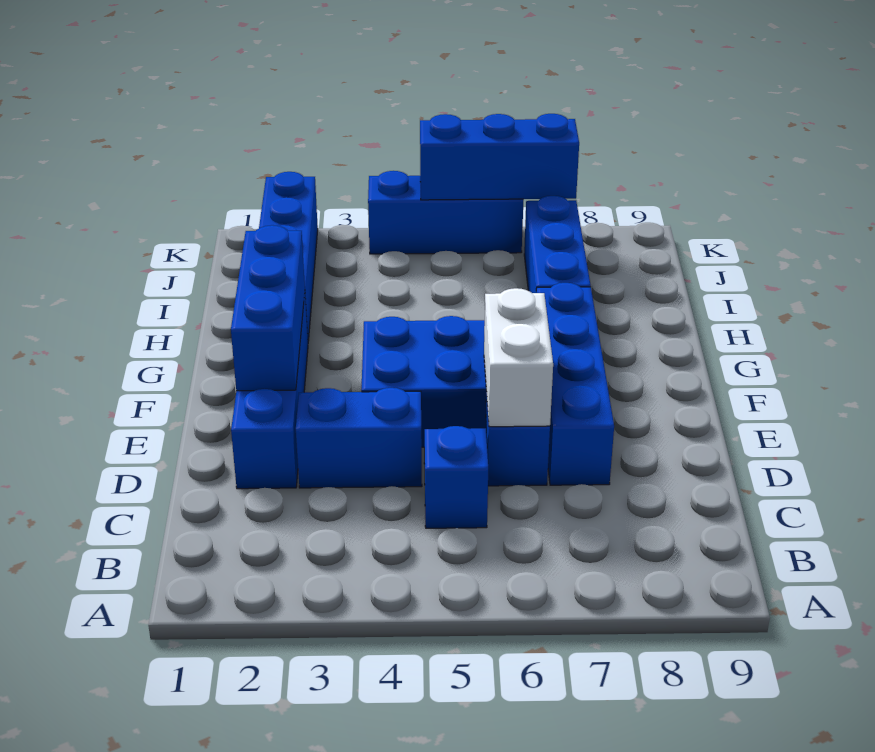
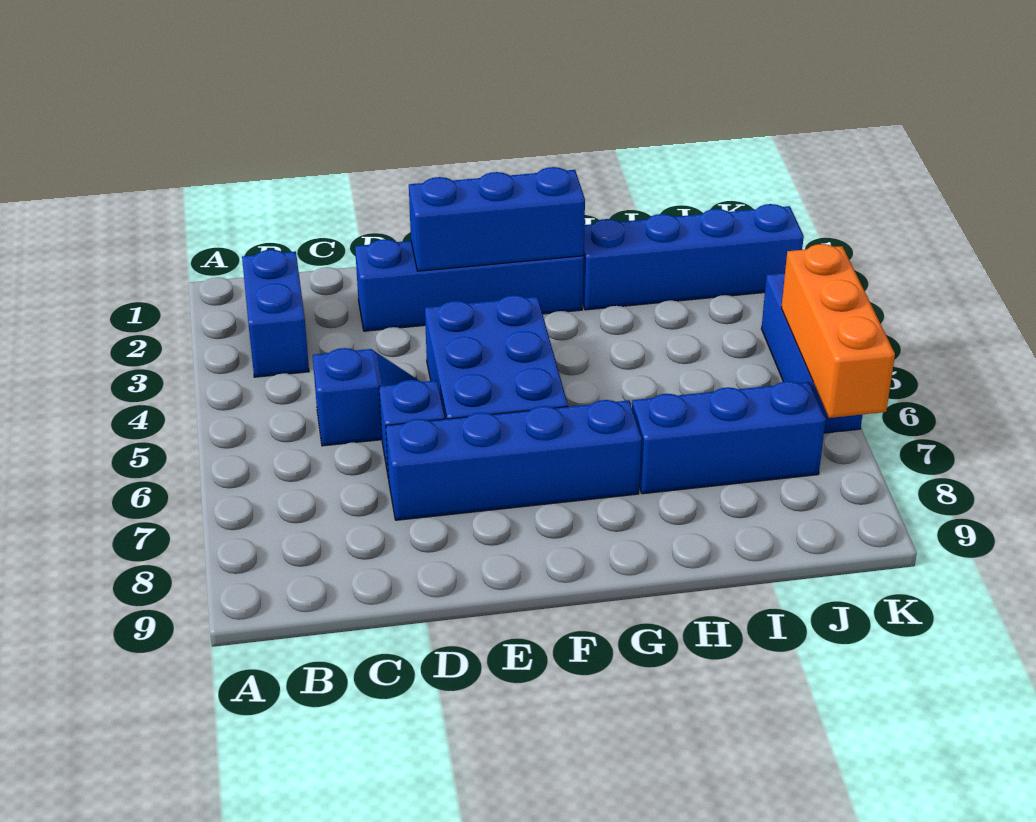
blue brick D3:D4 level 1 -> blue brick B2:B3 level 1
white brick D6:E6 level 2 -> none
blue brick K5:K7 level 2 -> orange brick K5:K7 level 2

